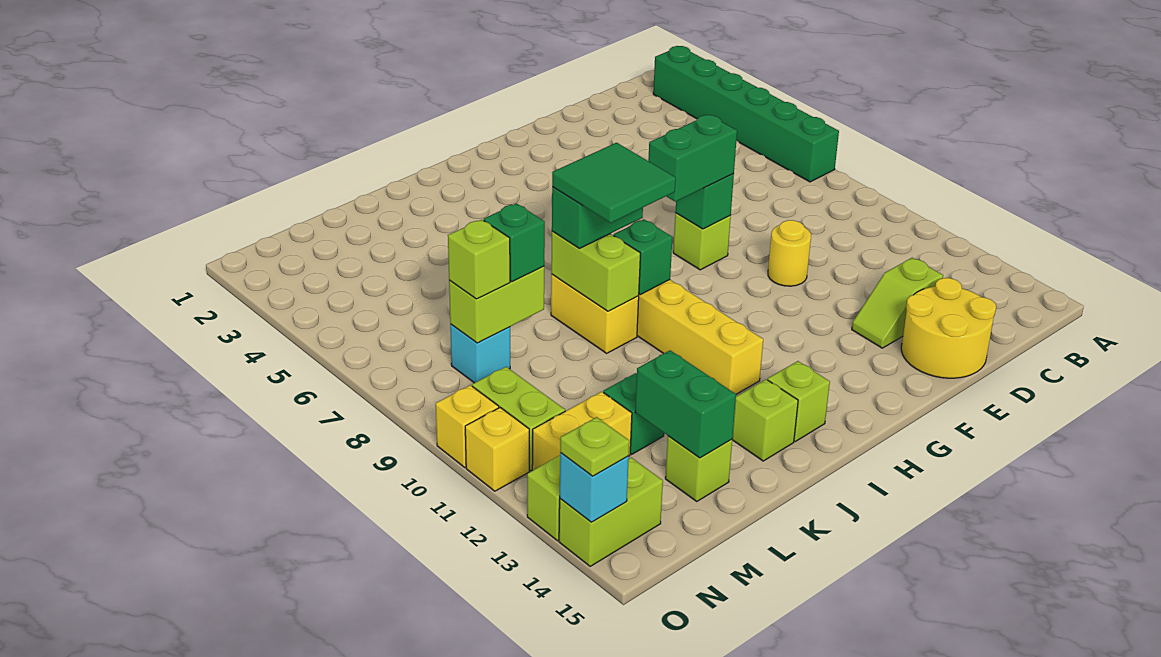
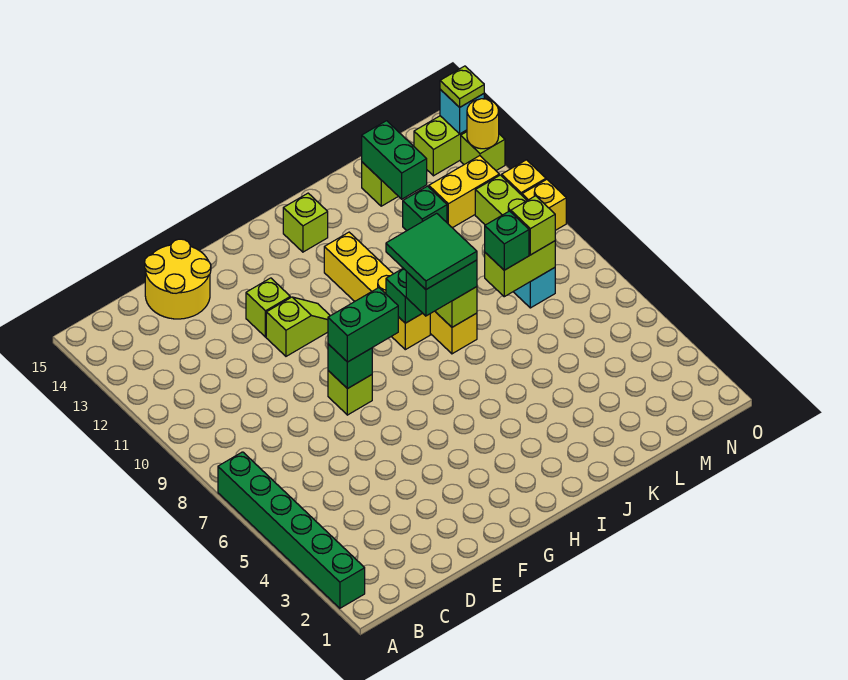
lime slope D13:E13 level 1 top D -> lime slope F11:G11 level 1 top F
yellow round brick E10 level 1 -> yellow round brick O13 level 2
lime brick J14 level 1 -> lime brick F12 level 1

